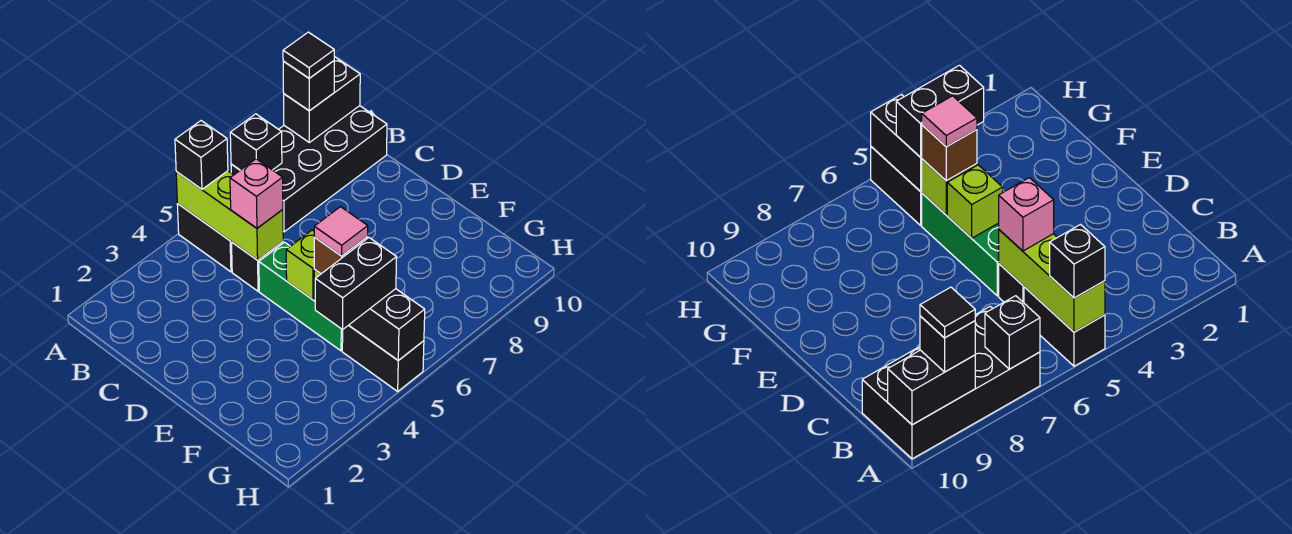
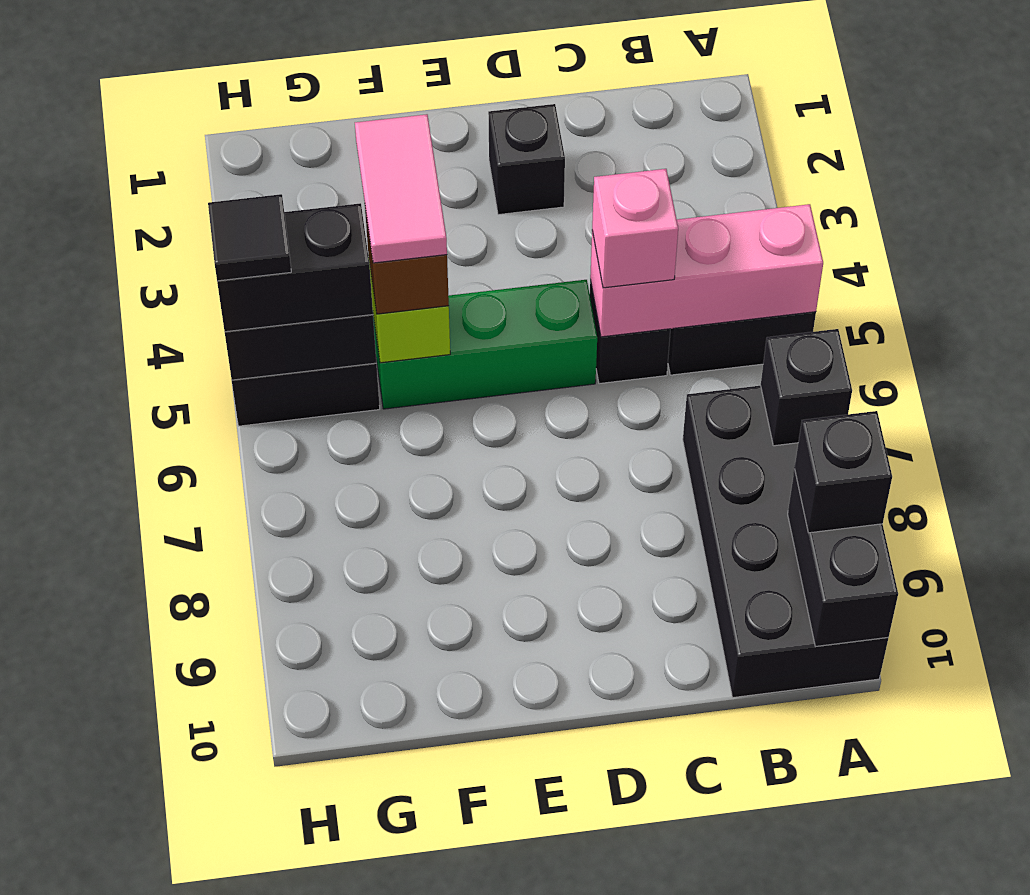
lime brick A5:C5 level 2 -> pink brick A5:C5 level 2
black brick A5 level 3 -> black brick D2 level 1
black tile A9 level 4 -> black tile H5 level 4
lime brick E5 level 2 -> none
pink tile F5 level 4 -> pink tile F4:F5 level 4
black brick G4:G5 level 3 -> black brick G5:H5 level 3

